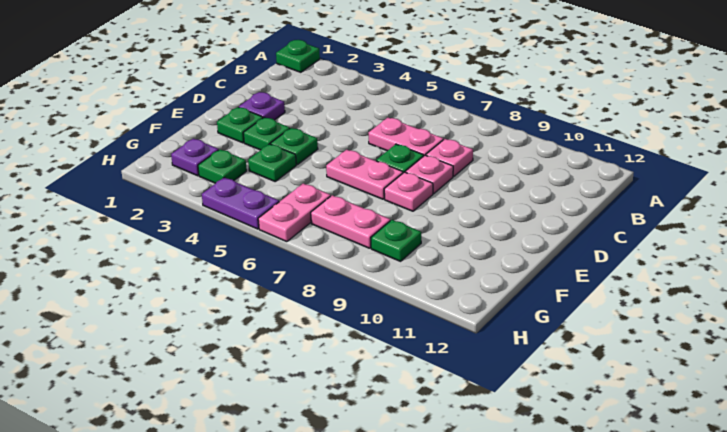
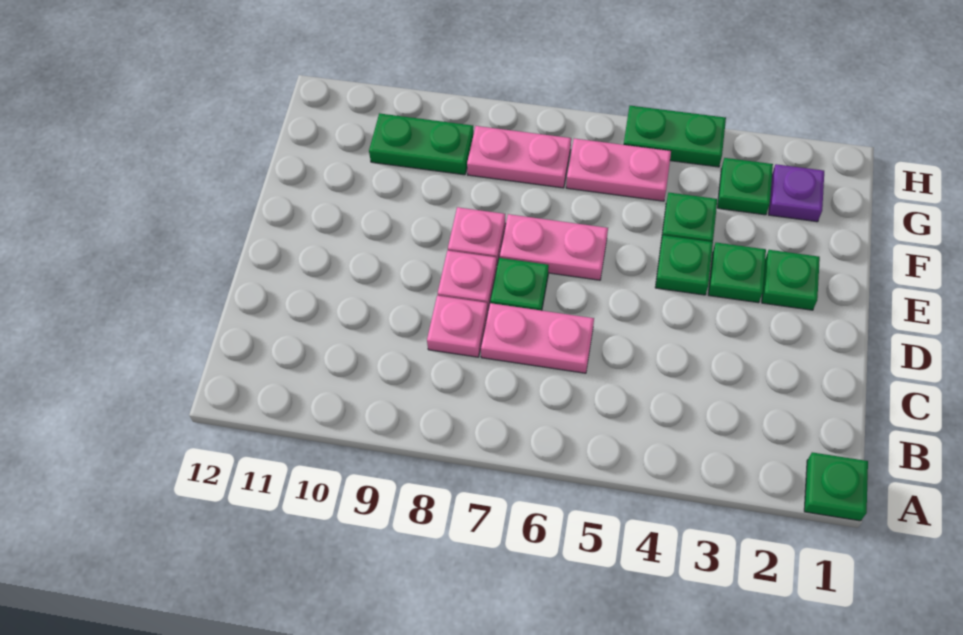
purple plate D2 level 1 -> none
pink plate G6:H6 level 1 -> pink plate G5:G6 level 1
green plate G9 level 1 -> green plate G9:G10 level 1
purple plate H4:H5 level 1 -> green plate H4:H5 level 1

